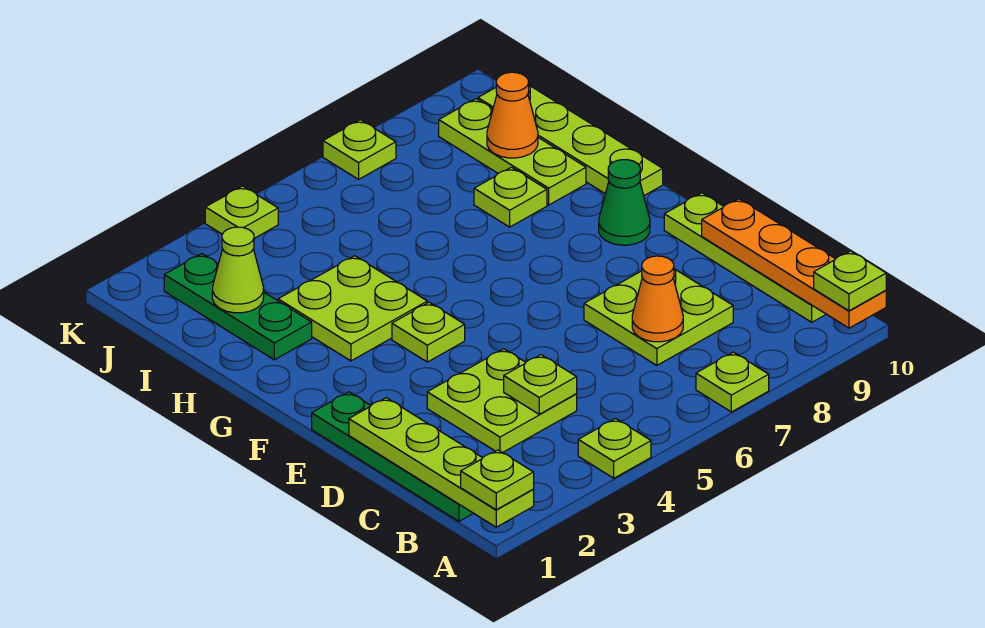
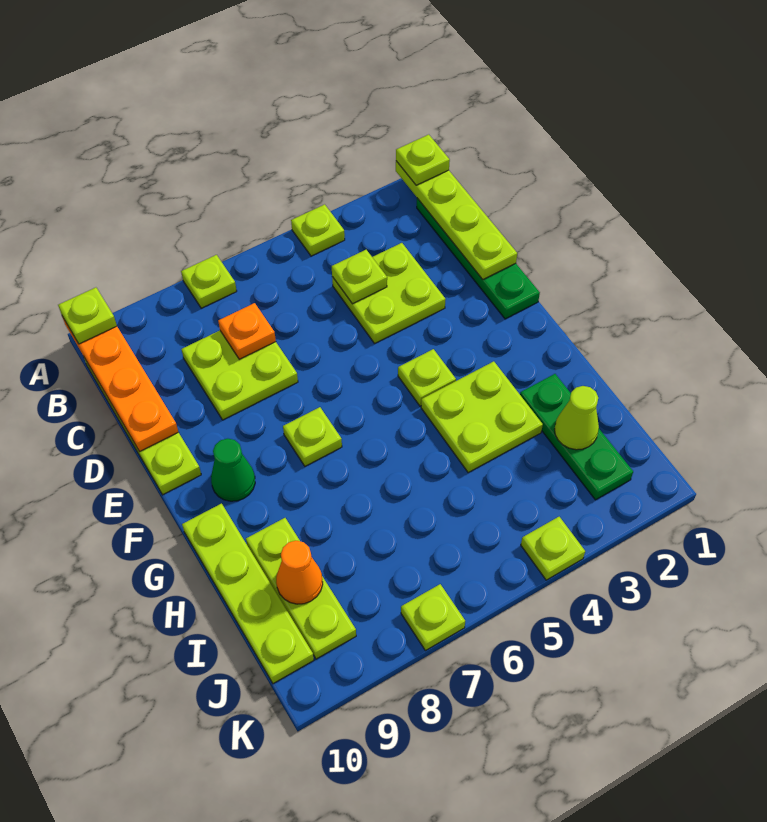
orange cone C7 level 2 -> orange plate C7 level 2
lime plate H8 level 1 -> lime plate F7 level 1

